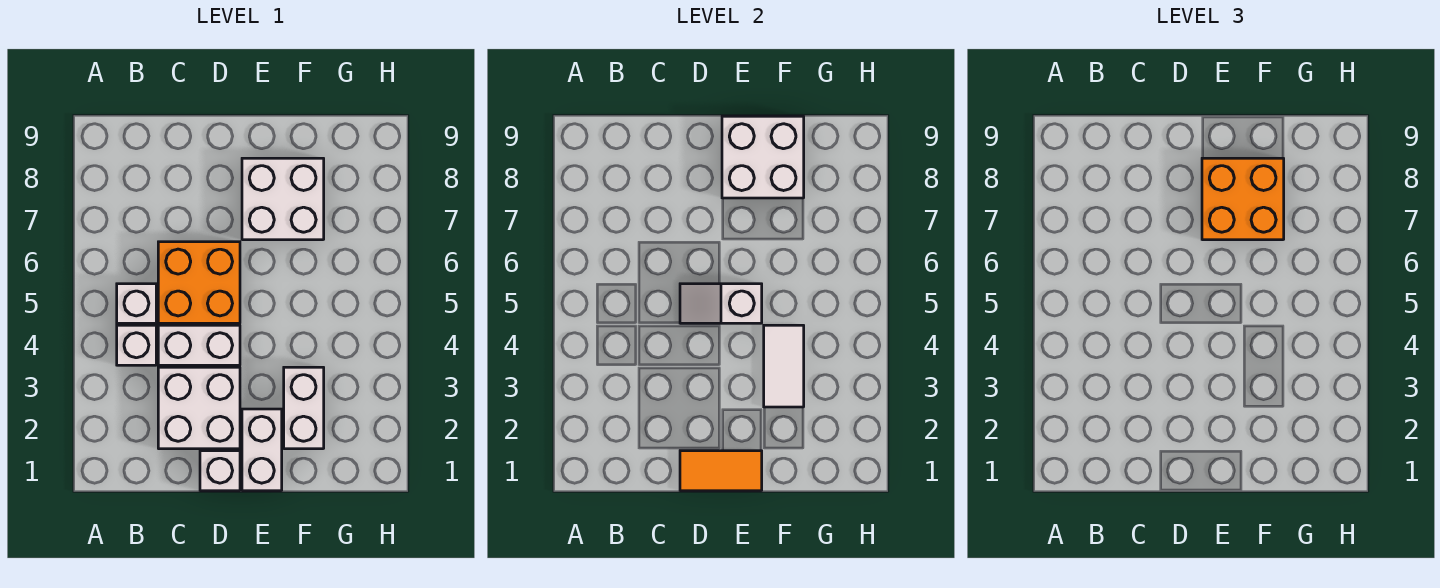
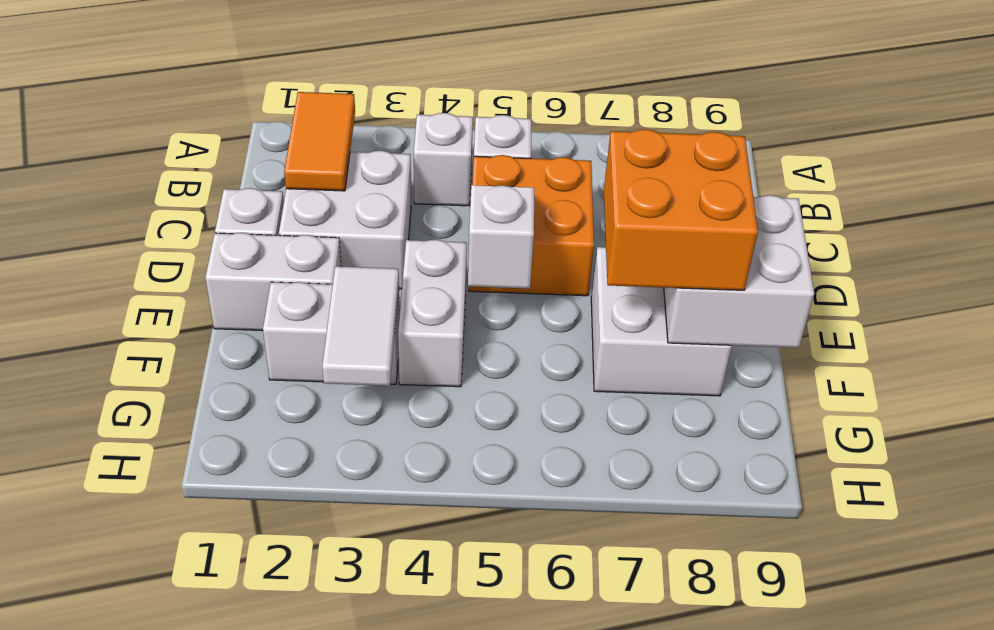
white brick C4:D4 level 1 -> white brick E4:F4 level 1
orange tile D1:E1 level 2 -> orange tile B2:C2 level 2
white tile F3:F4 level 2 -> white tile F3:G3 level 2

